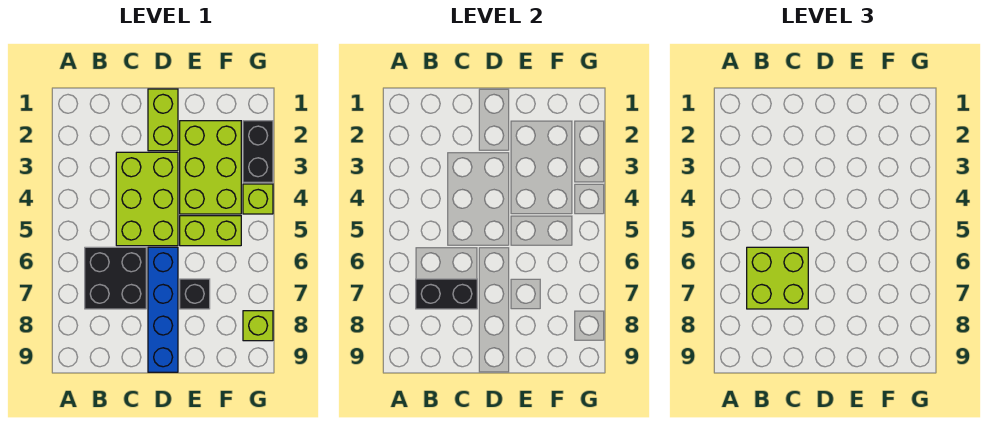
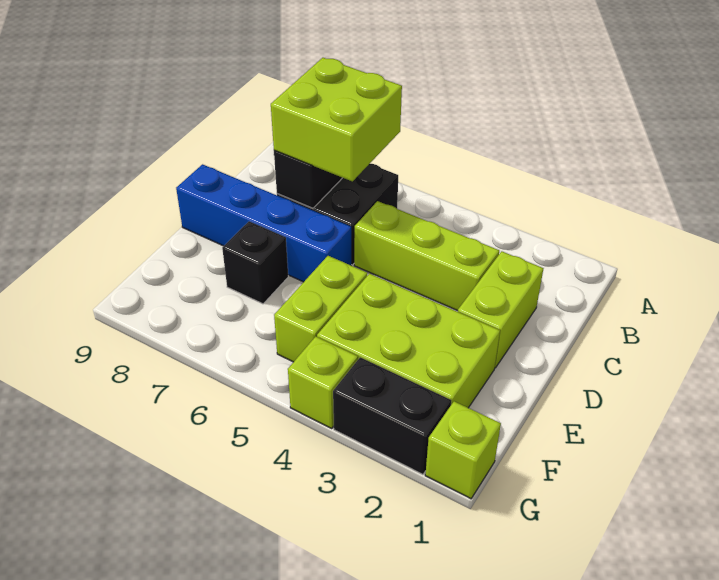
lime brick C3:D5 level 1 -> lime brick C3:C5 level 1
lime brick D1:D2 level 1 -> lime brick C2:D2 level 1
lime brick G8 level 1 -> lime brick G1 level 1

